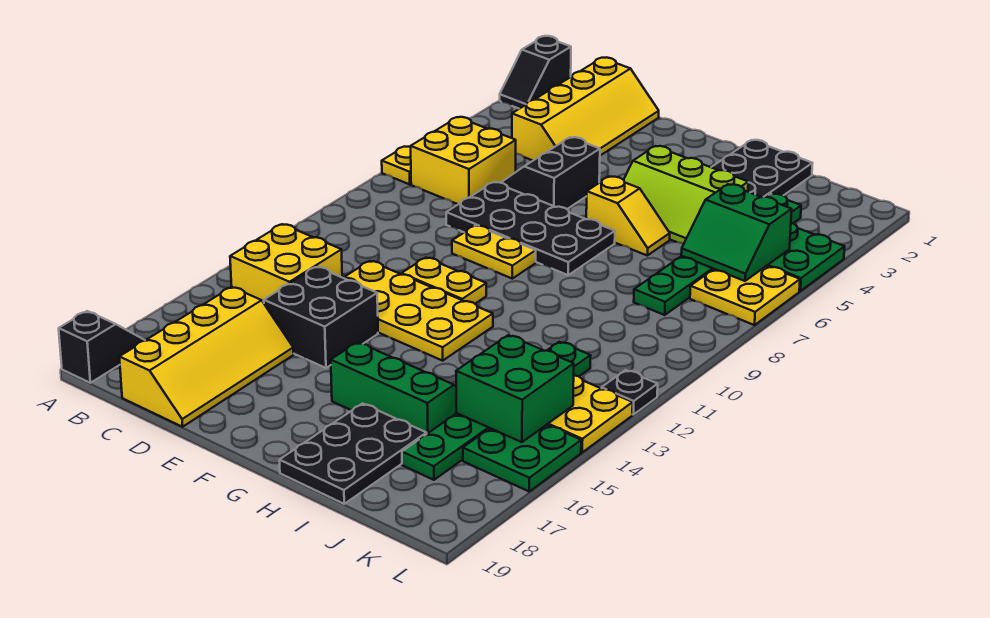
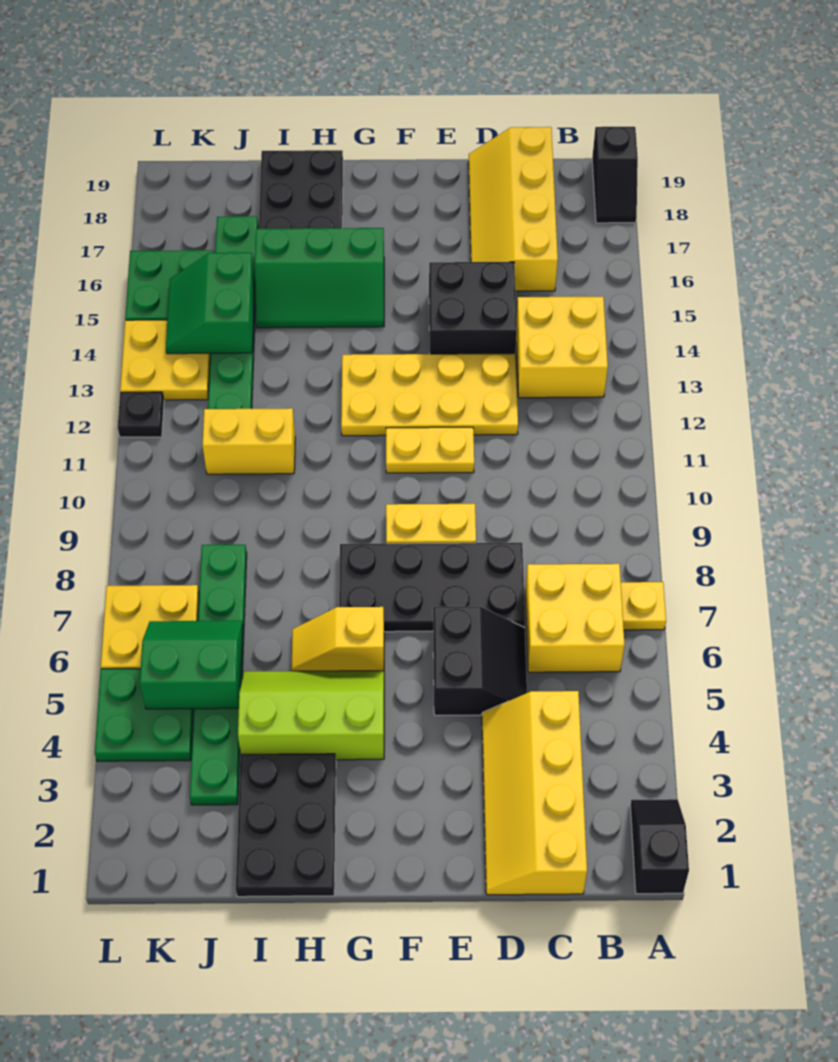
none -> yellow brick I11:J11 level 1
green brick J14:K15 level 2 -> green slope J14:K15 level 2 top J

